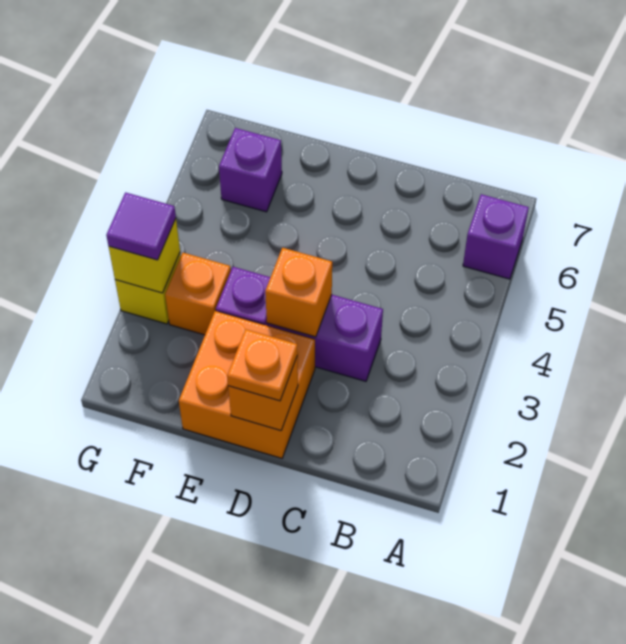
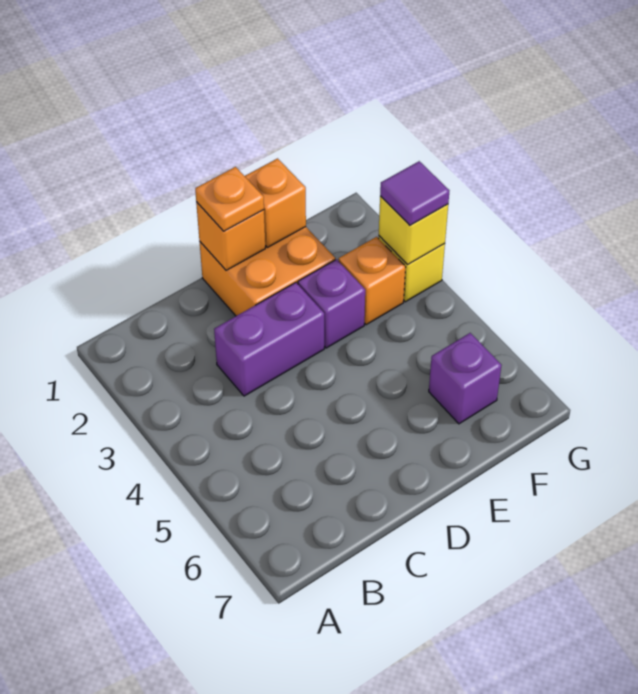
purple brick A6 level 1 -> none
orange brick D3 level 2 -> orange brick E1 level 2

